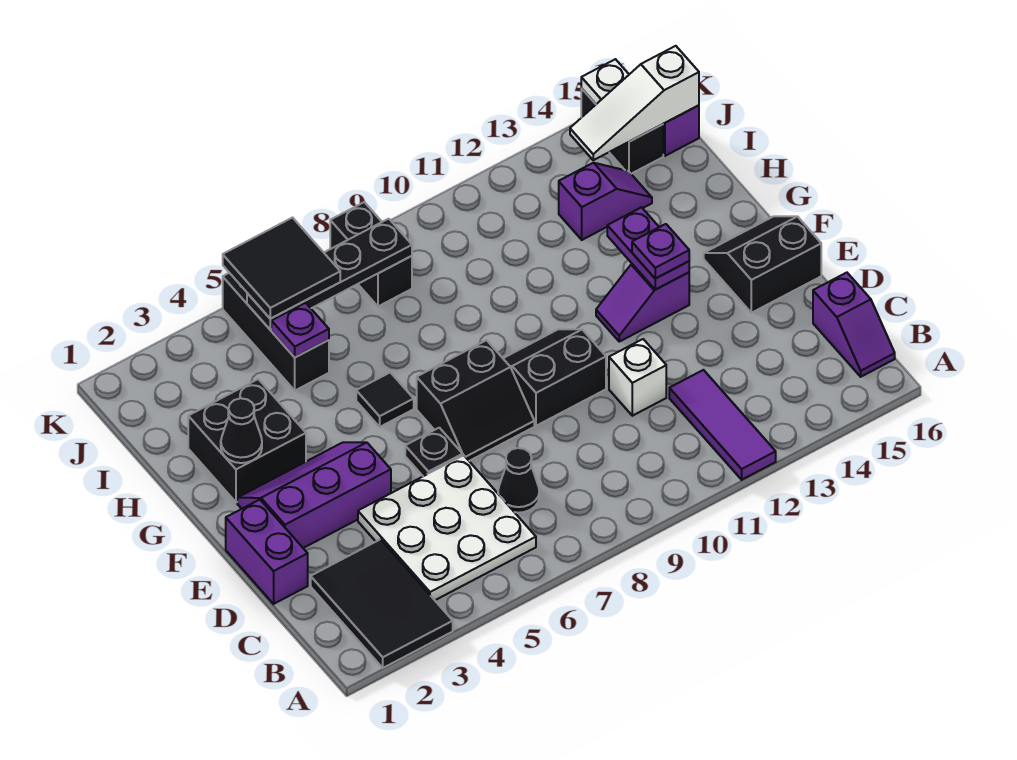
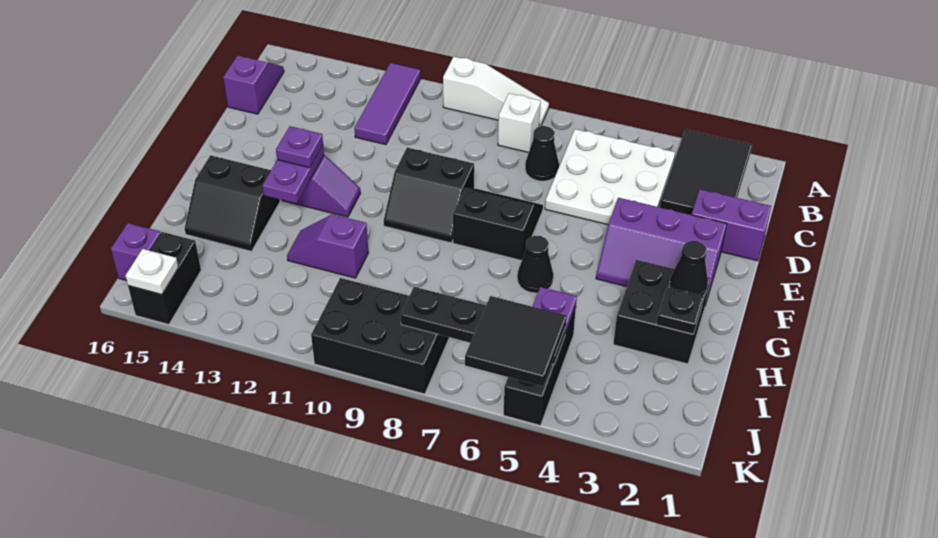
purple brick D1:E1 level 1 -> purple brick D1:D2 level 1
white brick D11 level 1 -> white brick B8 level 1
black plate E6 level 1 -> black plate H2 level 2
black slope E15:F16 level 1 top E -> black slope G14:H15 level 1 top G
black tile G6 level 1 -> black cone G6 level 1
purple slope I13:I14 level 1 top 13 -> purple slope H11:H12 level 1 top 11
black brick J8:K8 level 1 -> black brick J8:K10 level 1
white slope J14:J16 level 2 top 16 -> white slope A8:A10 level 1 top 10

